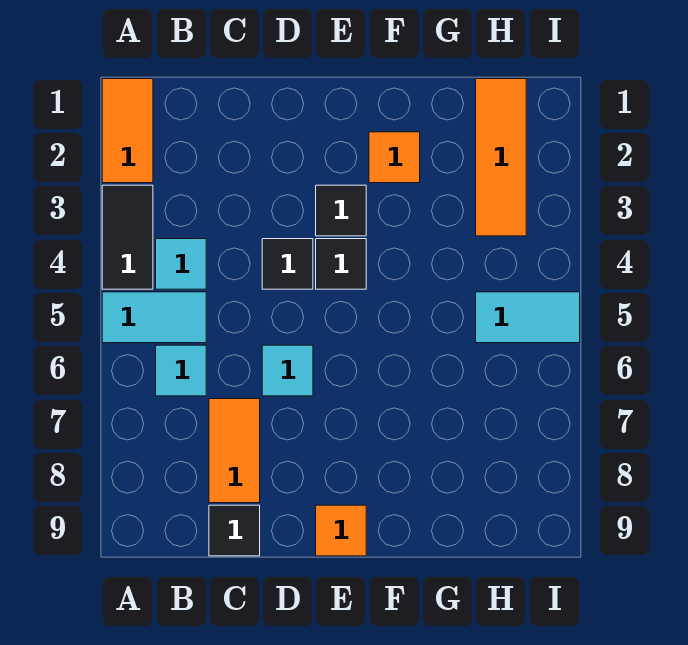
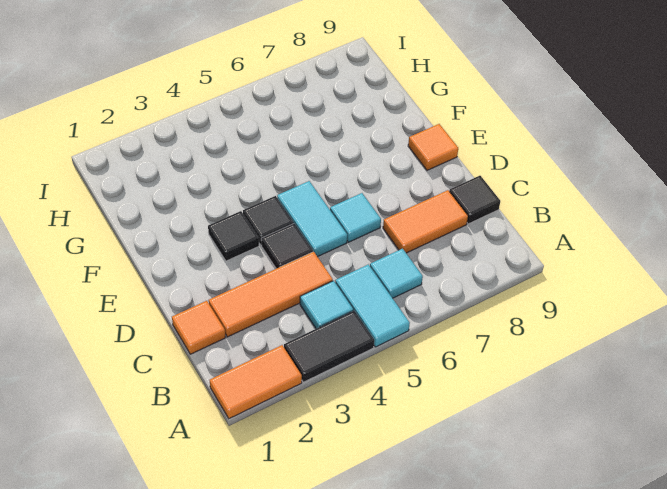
orange tile F2 level 1 -> orange tile C1 level 1
orange tile H1:H3 level 1 -> orange tile C2:C4 level 1
cyan tile H5:I5 level 1 -> cyan tile D5:E5 level 1

